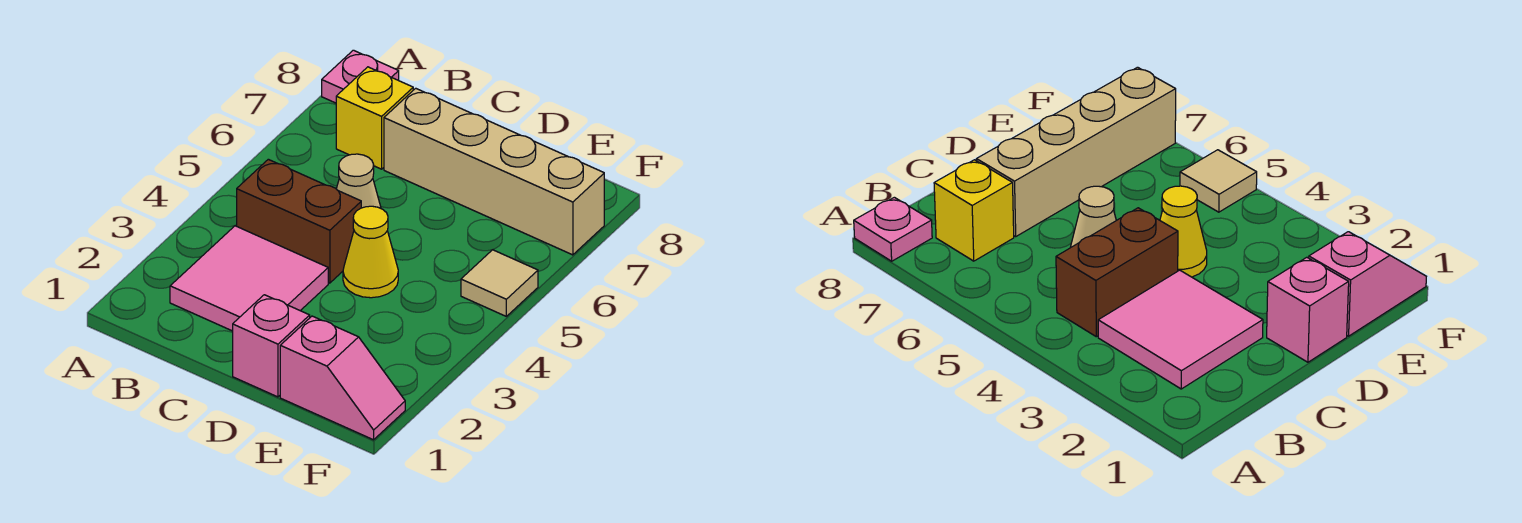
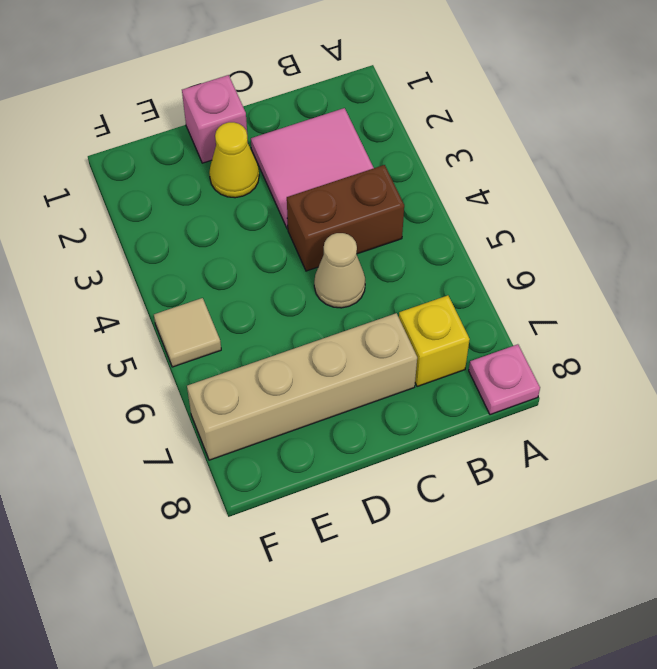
yellow cone D4 level 1 -> yellow cone D2 level 1
pink slope E1:F1 level 1 top E -> none

